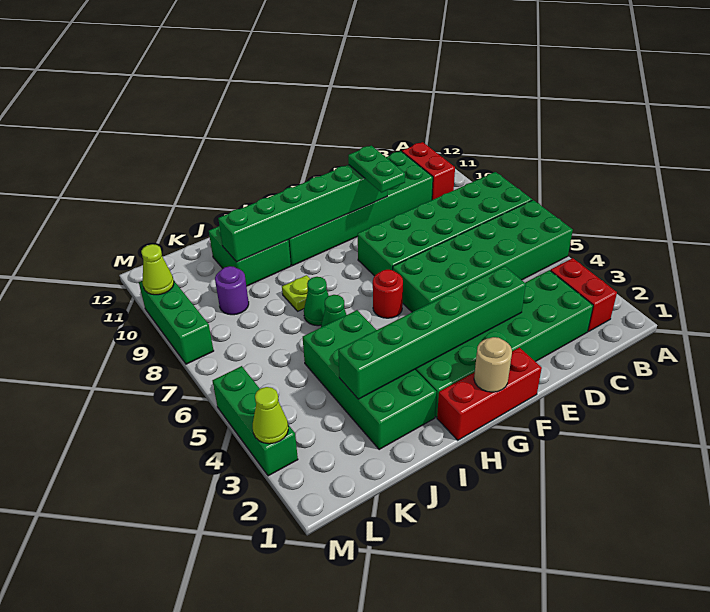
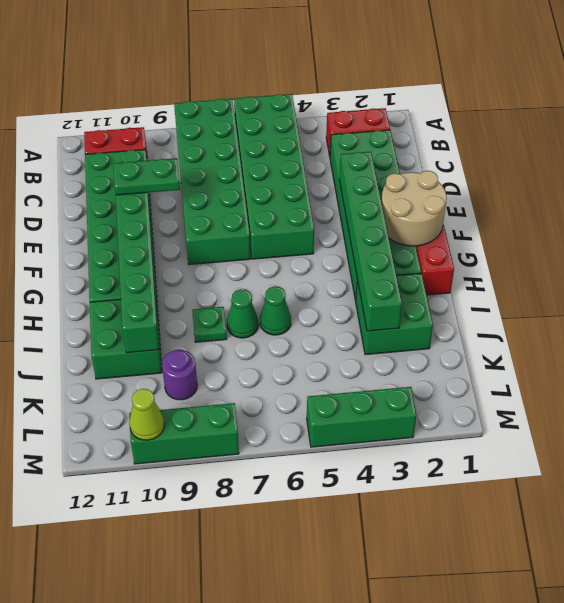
tan round brick G1 level 2 -> tan round brick F1:G2 level 2
red round brick G6 level 1 -> none
green brick I2:J5 level 1 -> green brick I2:J3 level 1
lime plate I8 level 1 -> green plate I8 level 1
lime cone M3 level 2 -> none

